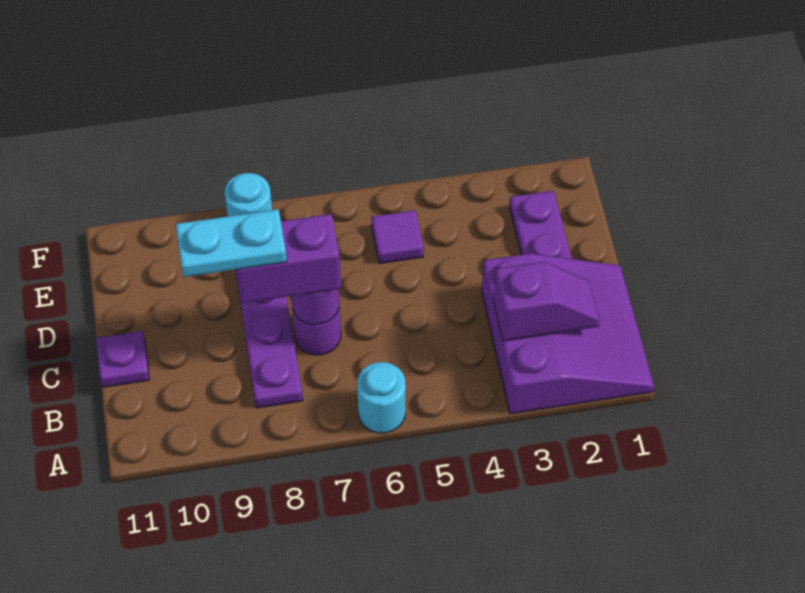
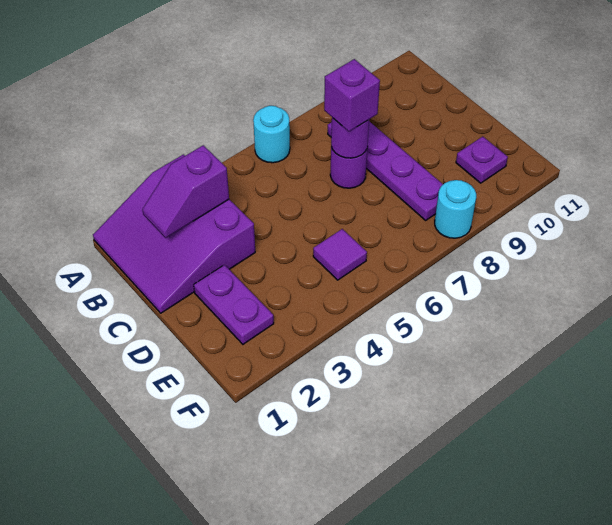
purple brick C7:C8 level 3 -> purple brick C7 level 3
cyan plate C8:C9 level 4 -> none
purple plate C11 level 1 -> purple plate E10 level 1

